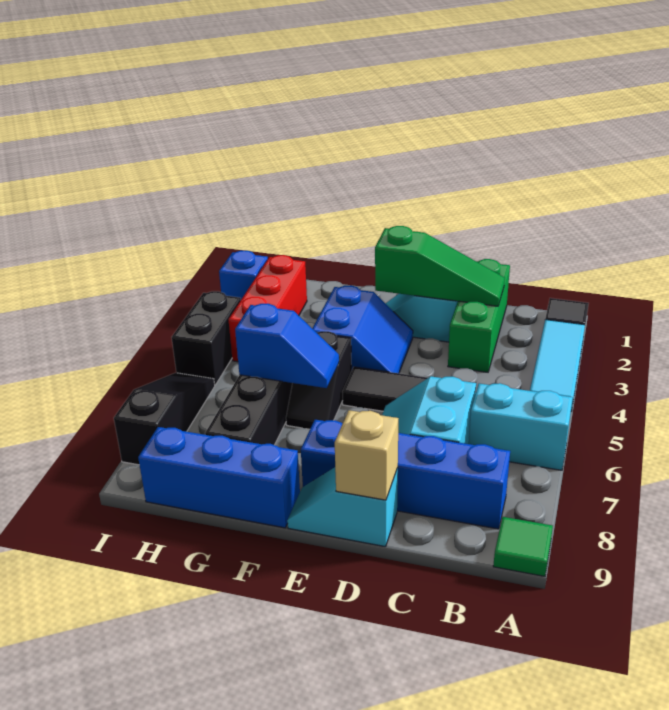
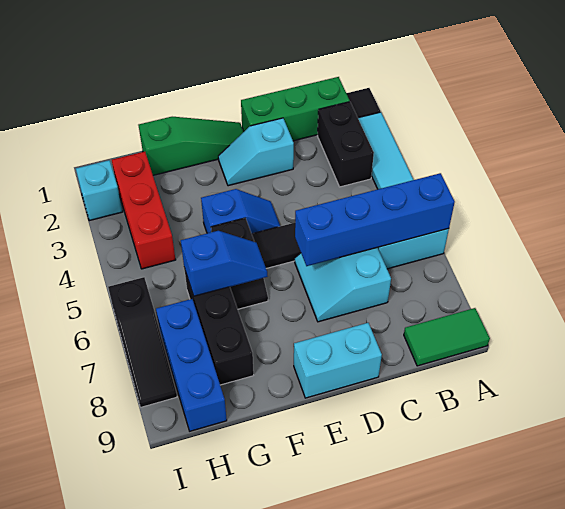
green tile A9 level 1 -> green tile A9:B9 level 1
blue brick B8:E8 level 1 -> blue brick A6:D6 level 2
green brick C1:C3 level 1 -> green brick B1:D1 level 1
green slope C2:E2 level 2 top E -> green slope E1:G1 level 1 top G
cyan slope D9:E9 level 1 top D -> cyan brick D9:E9 level 1
tan brick D9 level 2 -> none
blue slope E3:F4 level 1 top F -> blue slope E4:F4 level 1 top F
blue brick F9:H9 level 1 -> blue brick H7:H9 level 1
blue brick I2 level 1 -> cyan brick I2 level 1
black brick I4:I5 level 1 -> black brick B2:B3 level 1
black slope I6:I8 level 1 top 8 -> black slope I6:I8 level 1 top 6

